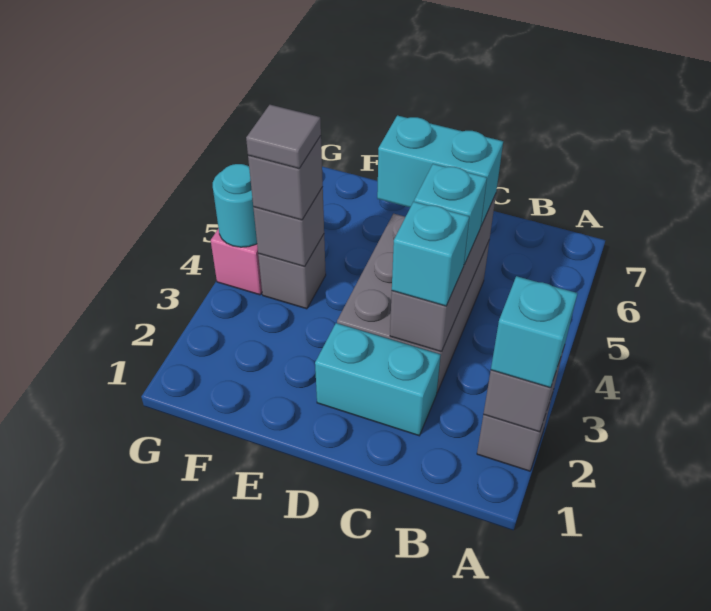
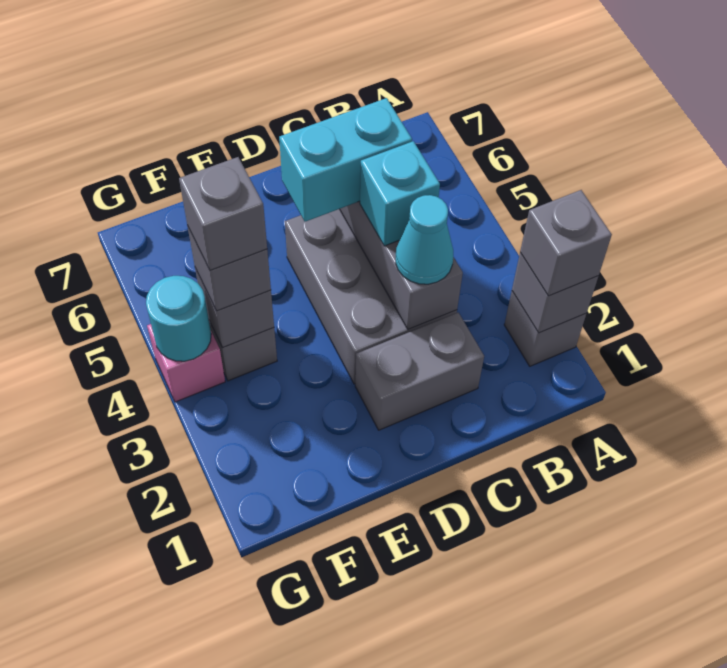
cyan brick A2 level 3 -> grey brick A2 level 3
cyan brick C2:D2 level 1 -> grey brick C2:D2 level 1
cyan brick C3 level 3 -> cyan cone C3 level 3
grey tile F4 level 4 -> grey brick F4 level 4

